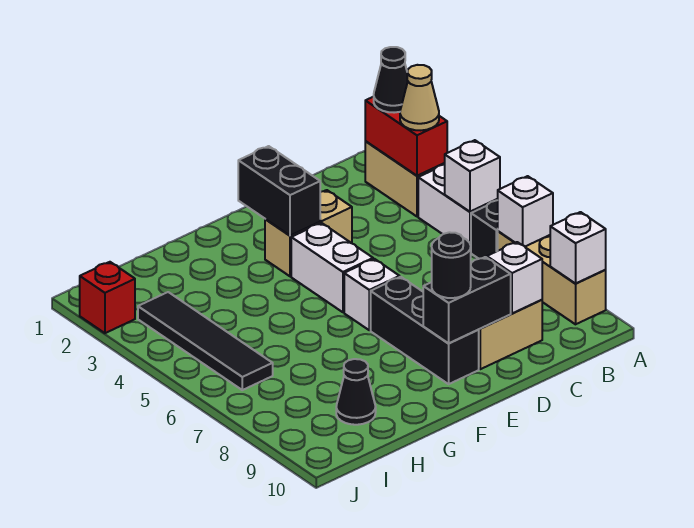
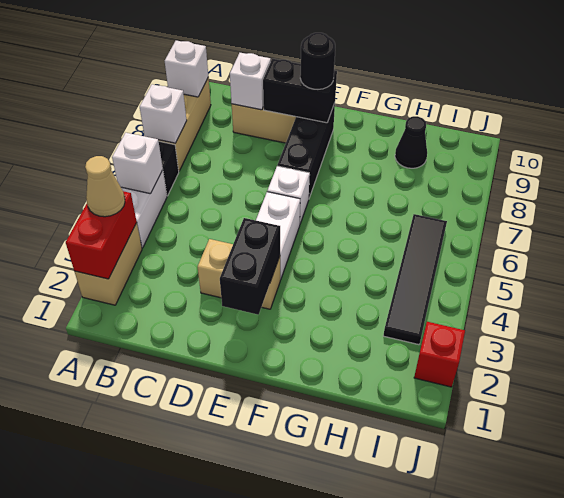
black cone A2 level 3 -> none

